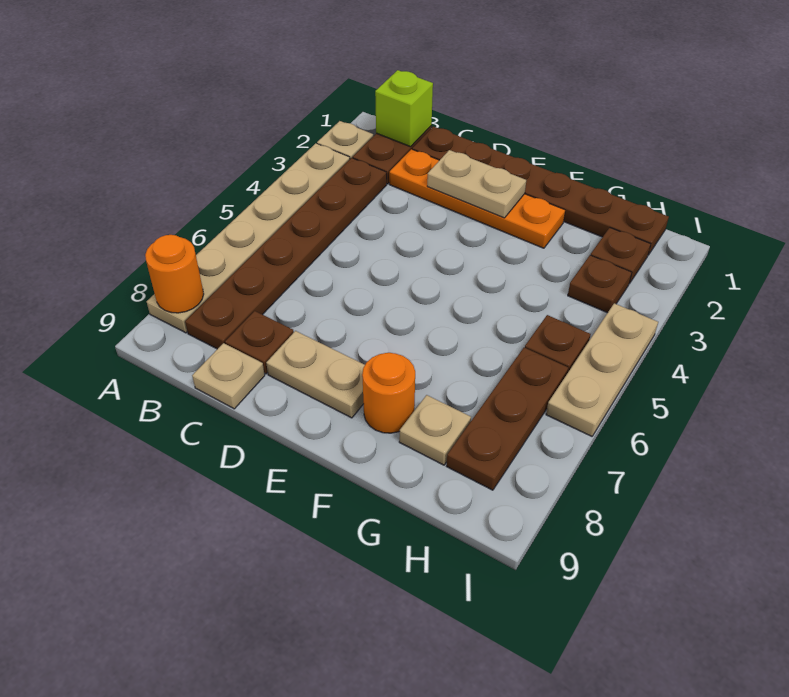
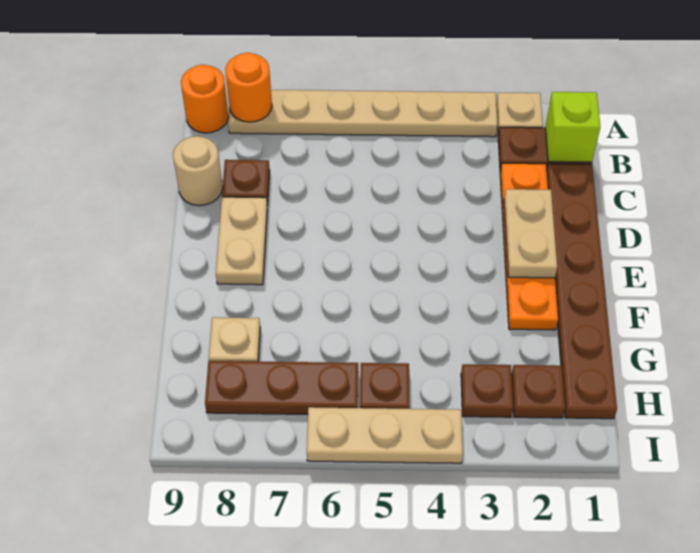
brown plate B3:B8 level 1 -> none
tan plate C9 level 1 -> tan round brick C9 level 1
orange round brick F8 level 1 -> orange round brick A9 level 1

